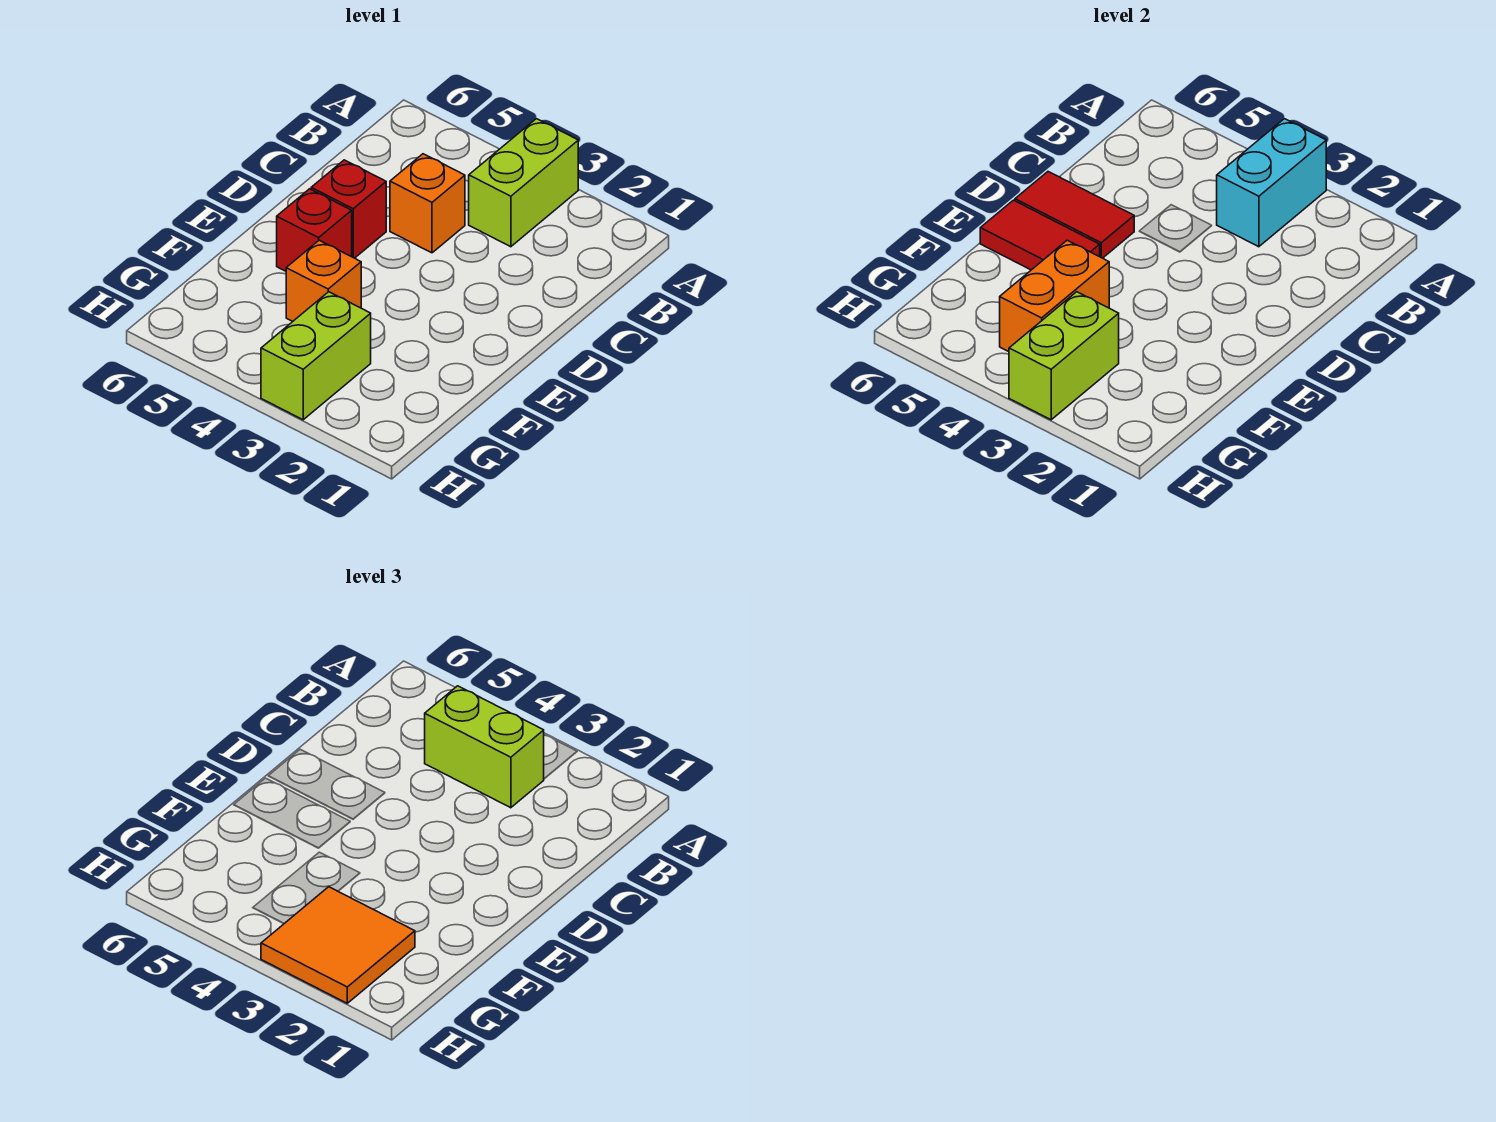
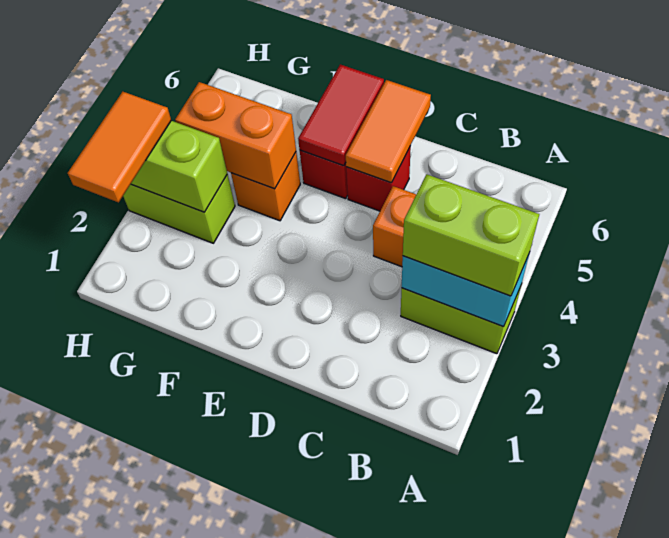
lime brick B3:B4 level 3 -> lime brick A3:B3 level 3
red tile D5:D6 level 2 -> orange tile D5:D6 level 2
orange tile G2:H3 level 3 -> orange tile H2:H3 level 3

